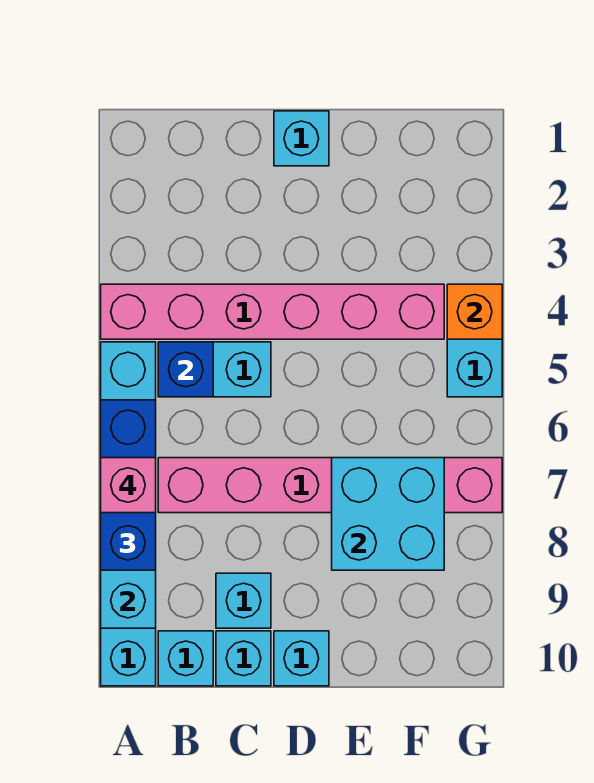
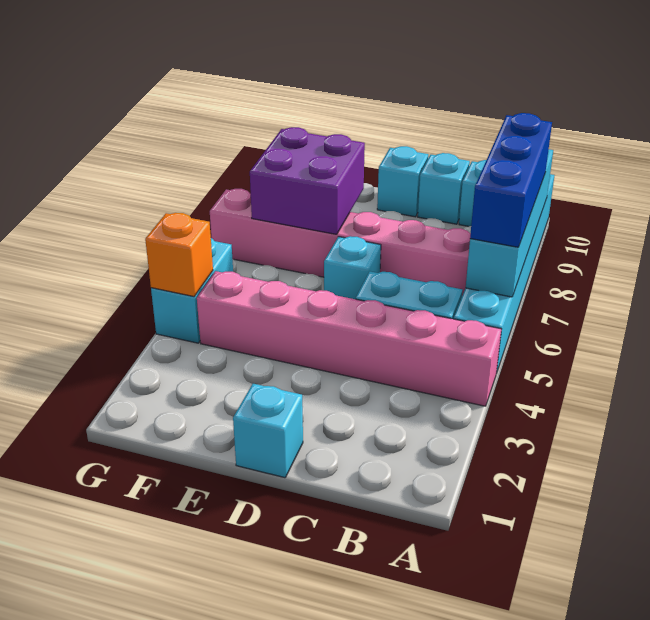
pink brick A7 level 4 -> none
blue brick B5 level 2 -> none
cyan brick C9 level 1 -> cyan brick D6 level 1
cyan brick E7:F8 level 2 -> purple brick E7:F8 level 2

